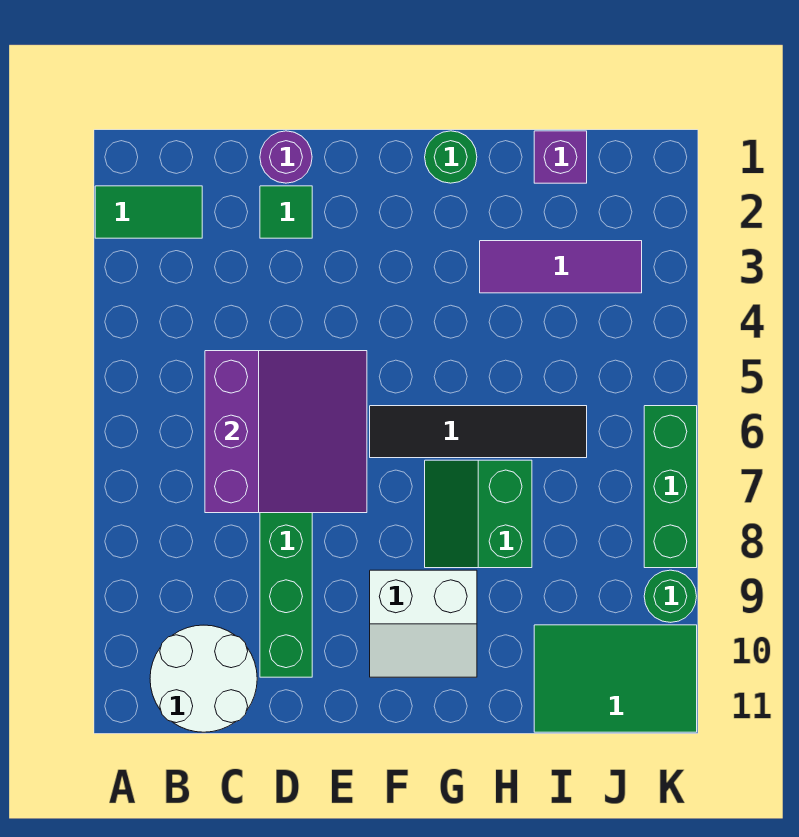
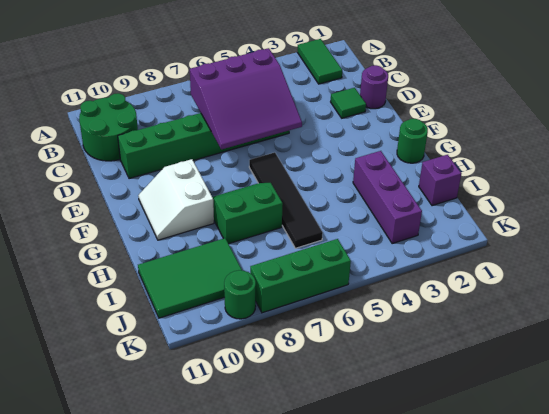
white round brick B10:C11 level 1 -> green round brick B10:C11 level 1
purple tile H3:J3 level 1 -> purple brick H3:J3 level 1
green tile I10:K11 level 1 -> green tile I9:J11 level 1

